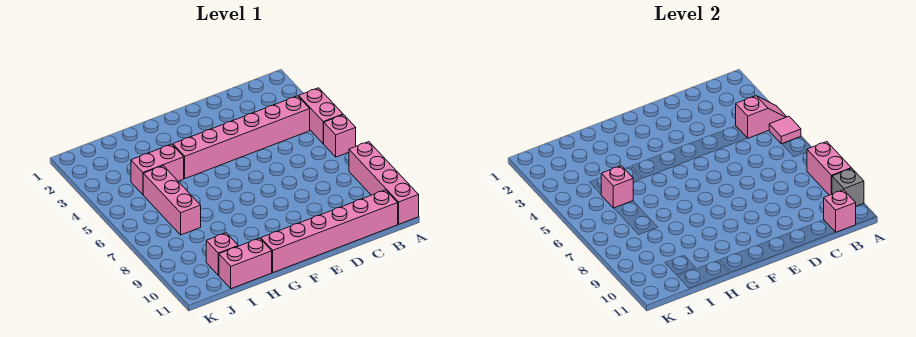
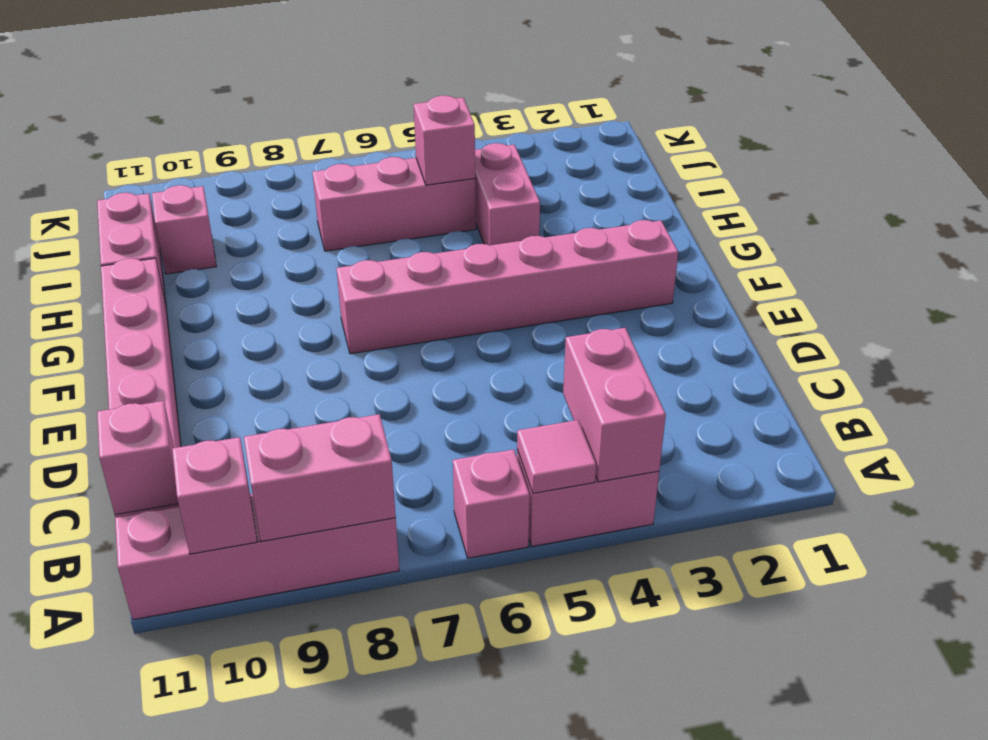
pink slope A4:B4 level 2 top B -> pink brick A4:B4 level 2
grey brick A10 level 2 -> pink brick A10 level 2
pink brick B4:G4 level 1 -> pink brick F2:F7 level 1

